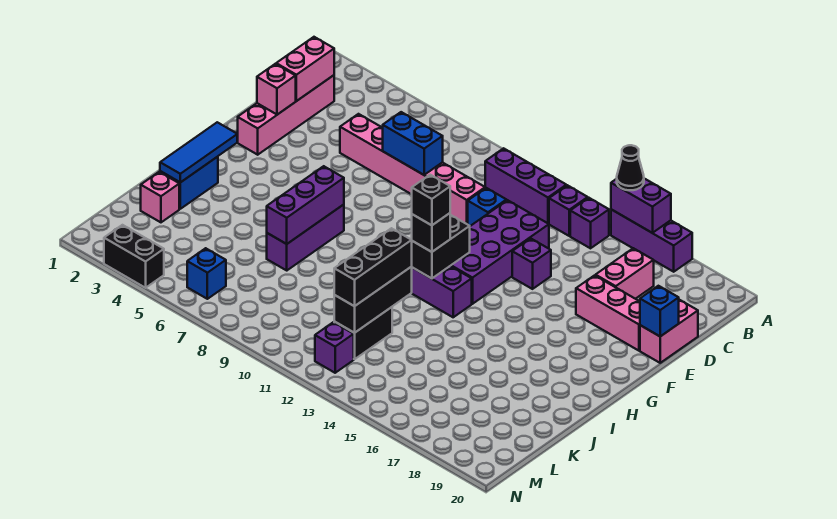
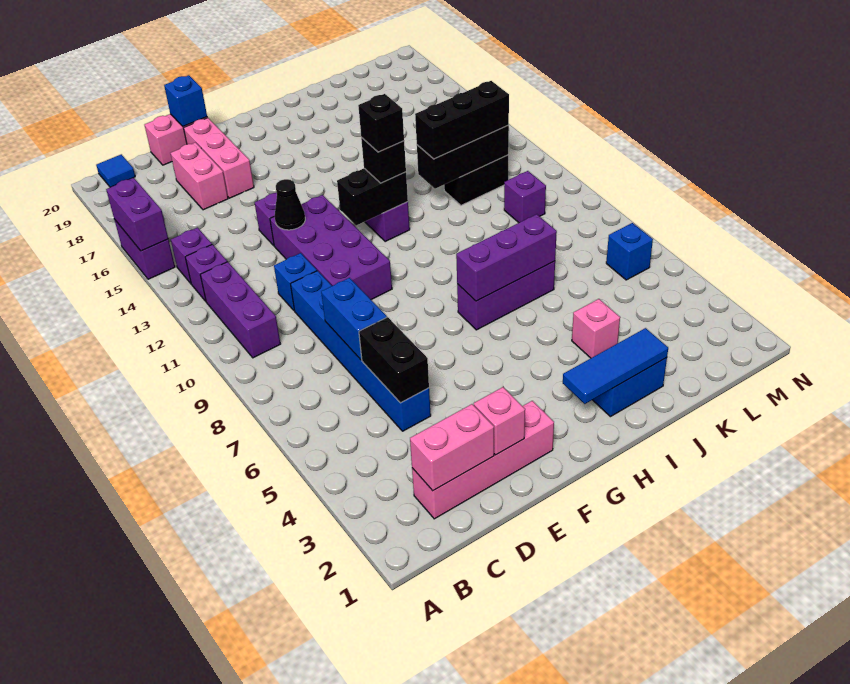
purple brick A15:A17 level 1 -> purple brick A15:A16 level 1
black cone A15 level 3 -> black cone E13 level 2
none -> blue tile B20 level 1
pink brick C17:D17 level 1 -> pink brick D17:D18 level 1
pink brick D5:D10 level 1 -> blue brick D5:D10 level 1
purple brick D12:G13 level 1 -> purple brick E10:F13 level 1
pink brick K2 level 1 -> pink brick J4 level 1
purple brick M12 level 1 -> purple brick L10 level 1
black brick N3:N4 level 1 -> black brick D5:D6 level 2

